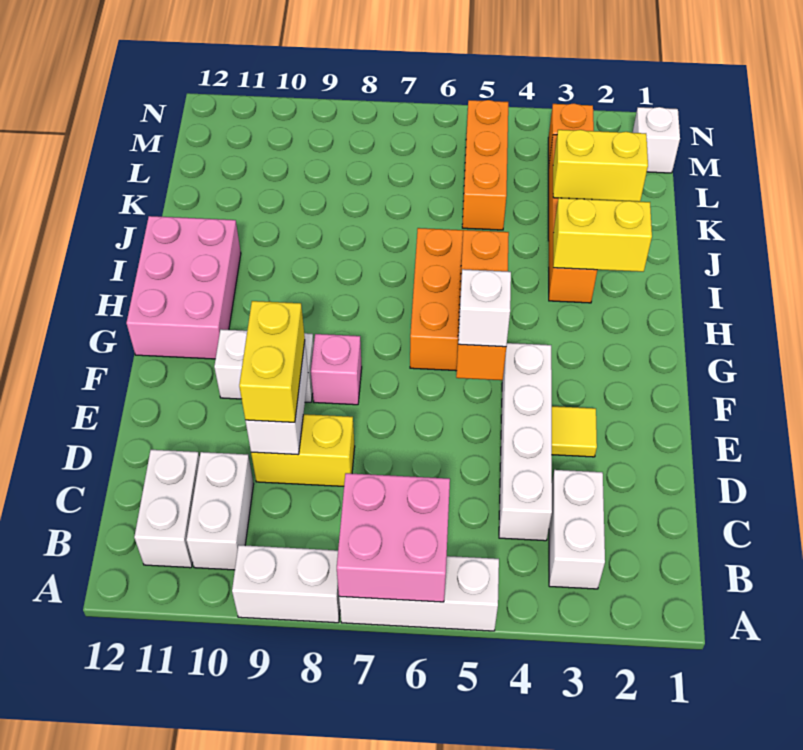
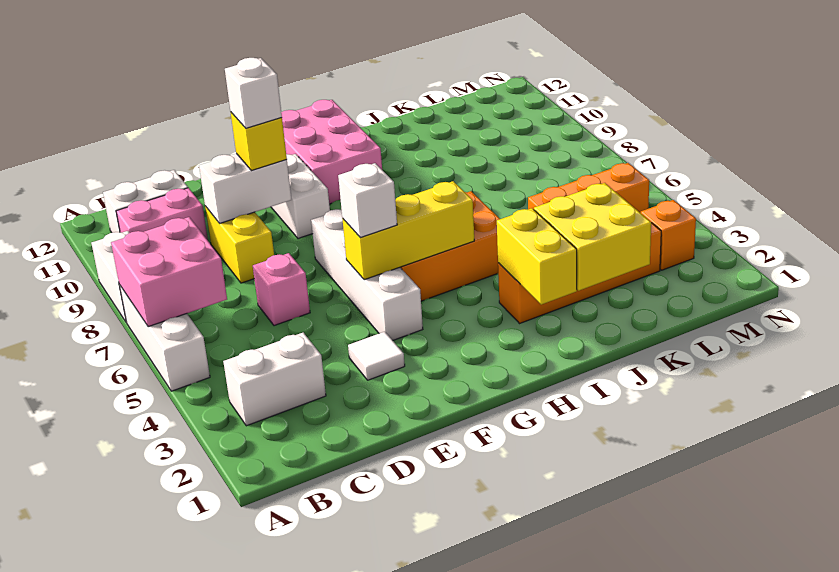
white brick B10:C10 level 1 -> pink brick B10:C10 level 1
white brick C4:F4 level 1 -> white brick F4:F7 level 1
yellow brick D9:E9 level 3 -> yellow brick E9 level 3
yellow tile E3 level 1 -> white tile E3 level 1
orange brick F5:H5 level 2 -> yellow brick F5:H5 level 2
pink brick F8 level 1 -> pink brick D6 level 1
pink brick G11:I12 level 1 -> pink brick G10:H12 level 1
yellow brick K2:K3 level 2 -> yellow brick J2:K3 level 2
white brick M1 level 1 -> white brick E9 level 4

